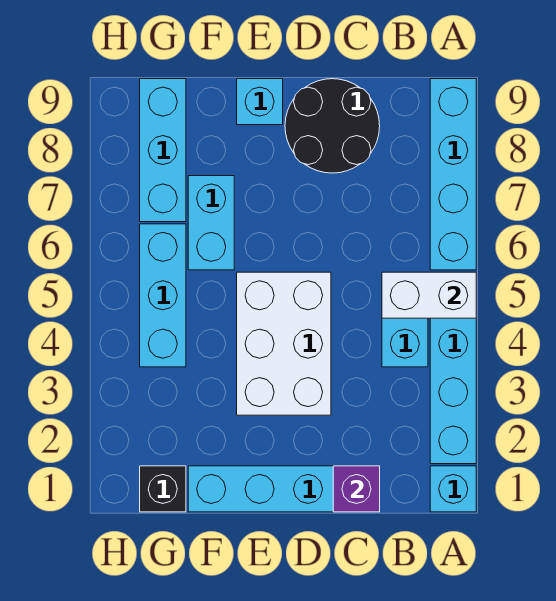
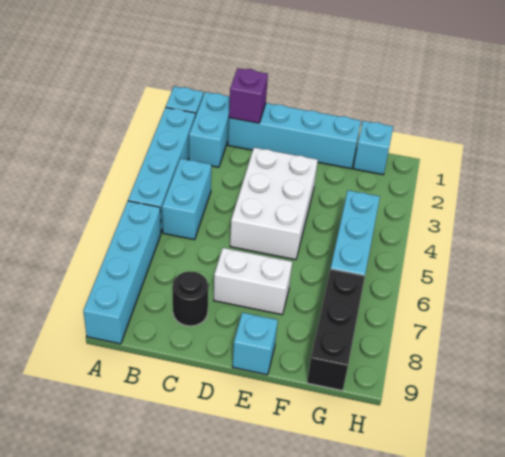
white brick A5:B5 level 2 -> white brick D7:E7 level 1
black round brick C8:D9 level 1 -> black round brick C8 level 1
cyan brick F6:F7 level 1 -> cyan brick B1:B2 level 1
black brick G1 level 1 -> cyan brick G1 level 1
cyan brick G7:G9 level 1 -> black brick G7:G9 level 1

